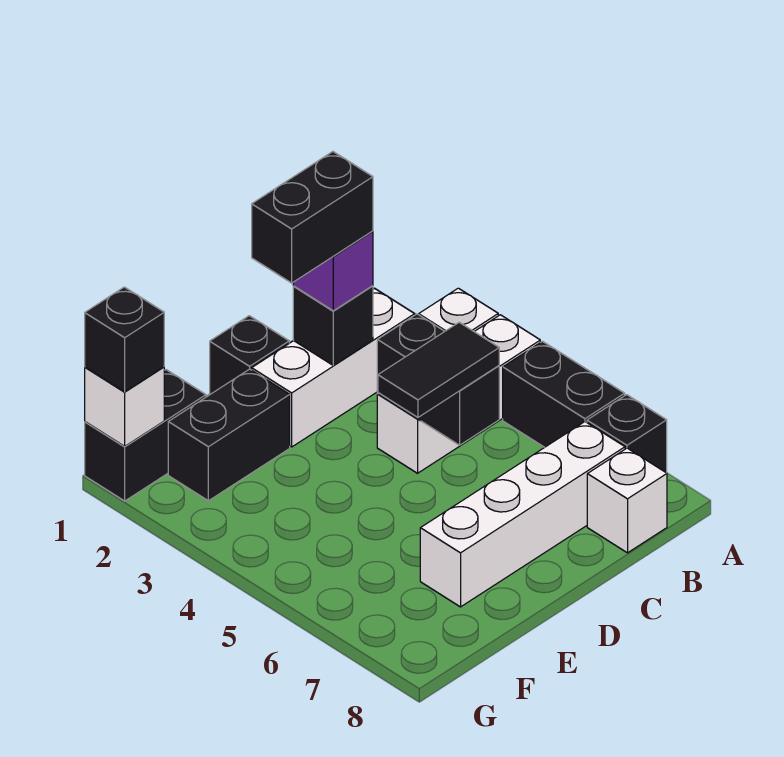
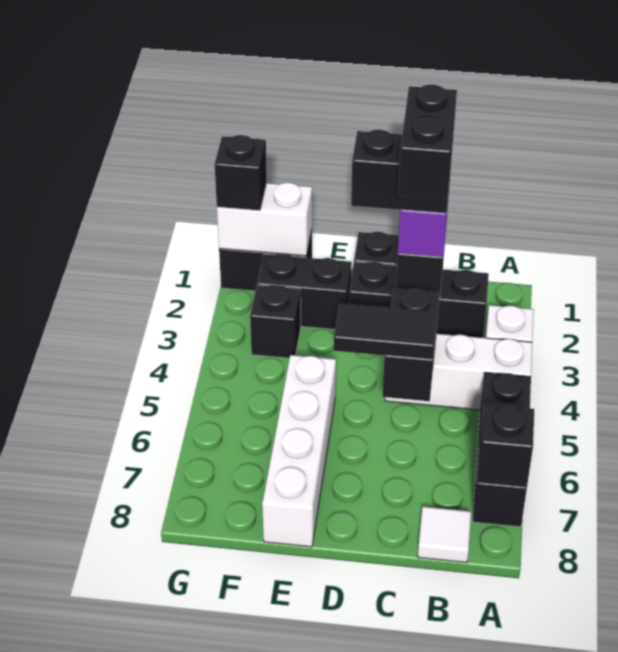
none -> black brick A7 level 2
white brick B2:D2 level 1 -> black brick B2:D2 level 1
white brick B7:E7 level 1 -> white brick E5:E8 level 1
white brick B8 level 1 -> white tile B8 level 1
none -> black brick C2:C3 level 5
none -> black brick F3 level 1
white brick G1 level 2 -> white brick F1:G1 level 2

